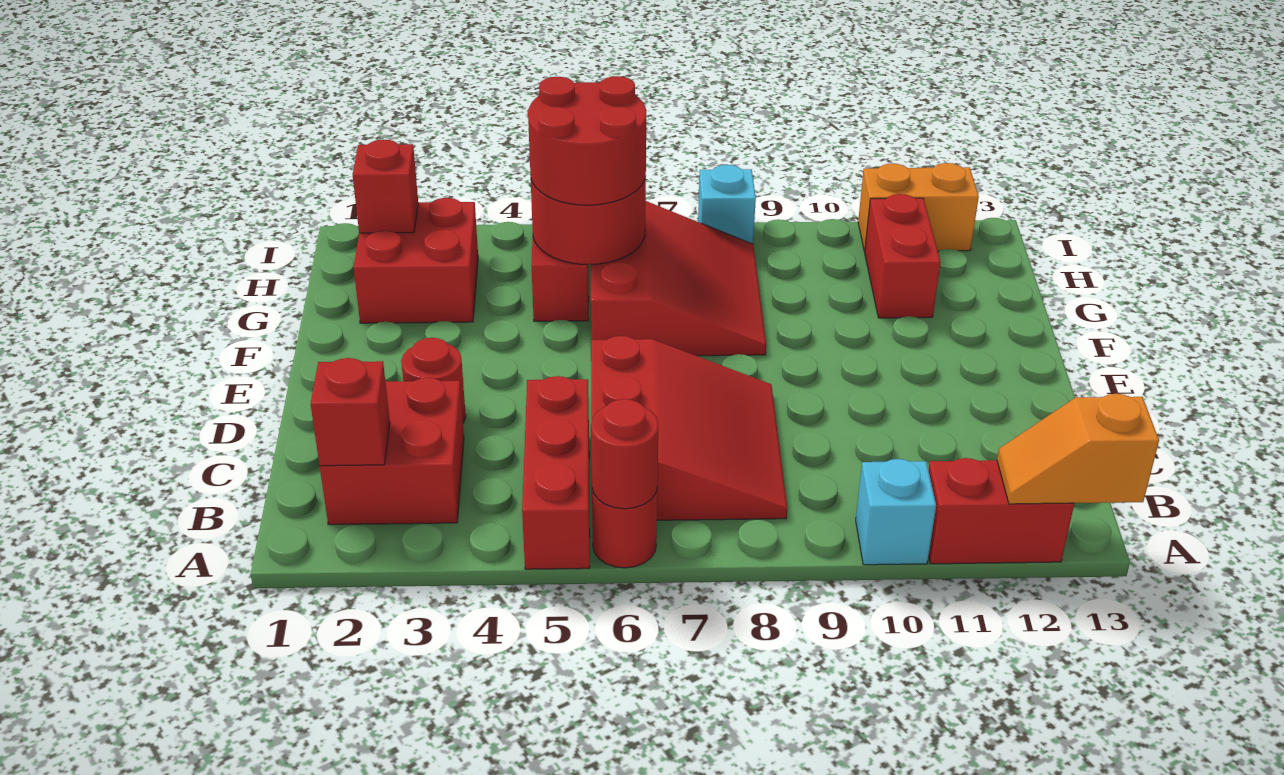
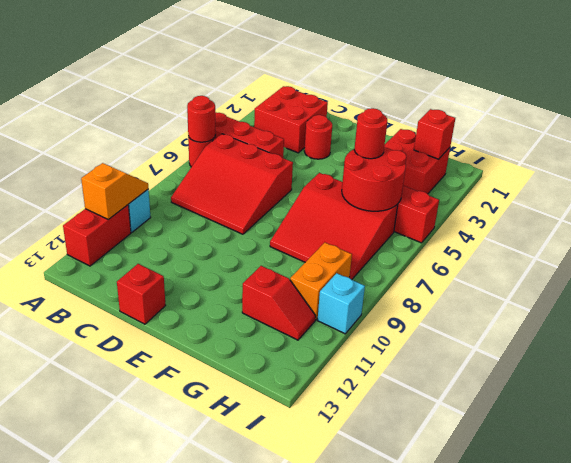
orange slope A12:A13 level 2 top 13 -> orange slope A10:A11 level 2 top 11
red brick B2 level 2 -> red brick D13 level 1
red round brick G5:H6 level 3 -> red round brick G5 level 3
red brick G11:H11 level 1 -> red slope G11:H11 level 1 top G
cyan brick I8 level 1 -> cyan brick I10 level 1
orange brick I11:I12 level 1 -> orange brick H9:H10 level 1

